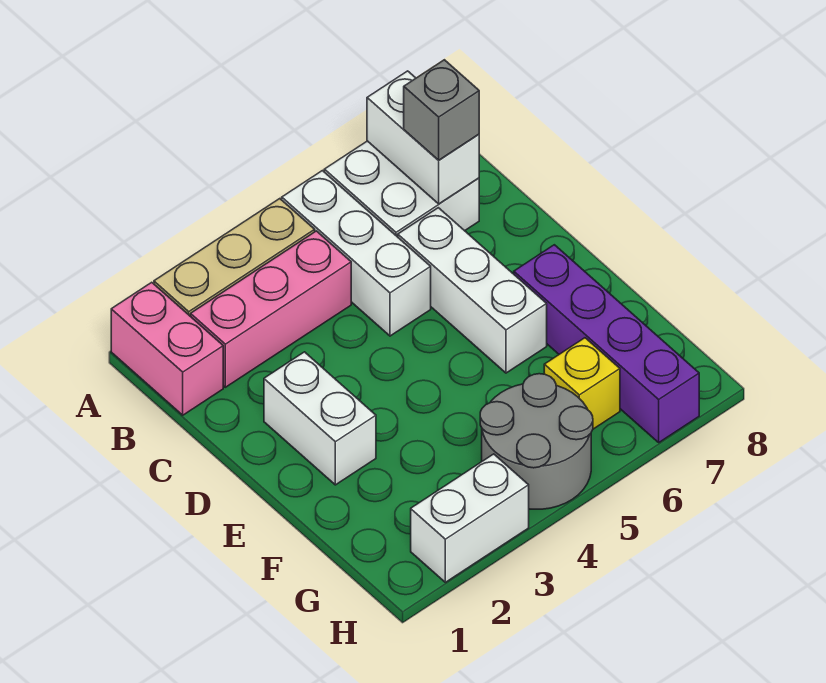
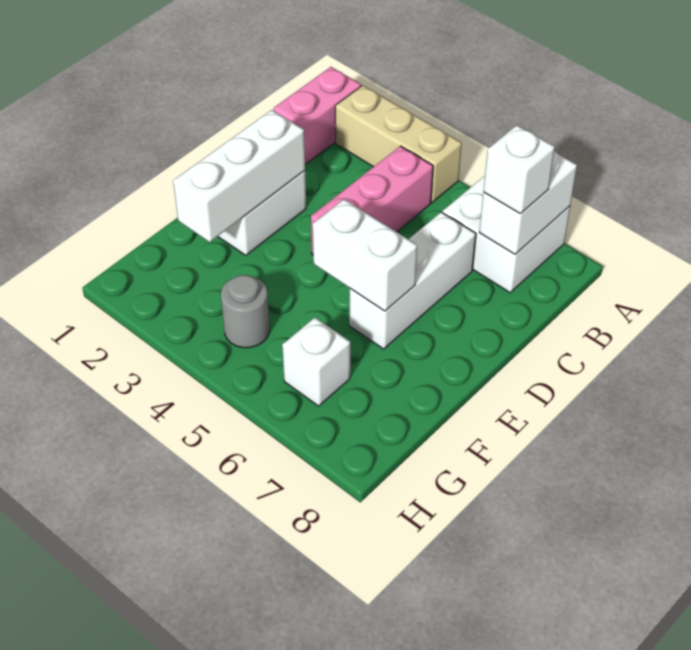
white brick A5:C5 level 1 -> white brick D2:F2 level 2
pink brick B2:B4 level 1 -> pink brick B4:D4 level 1
grey brick B7 level 3 -> white brick B7 level 3
purple brick E7:H7 level 1 -> none
grey round brick G4:H5 level 1 -> grey round brick G4 level 1
yellow brick G6 level 1 -> white brick G6 level 1
white brick H2:H3 level 1 -> white brick E5:E6 level 2

